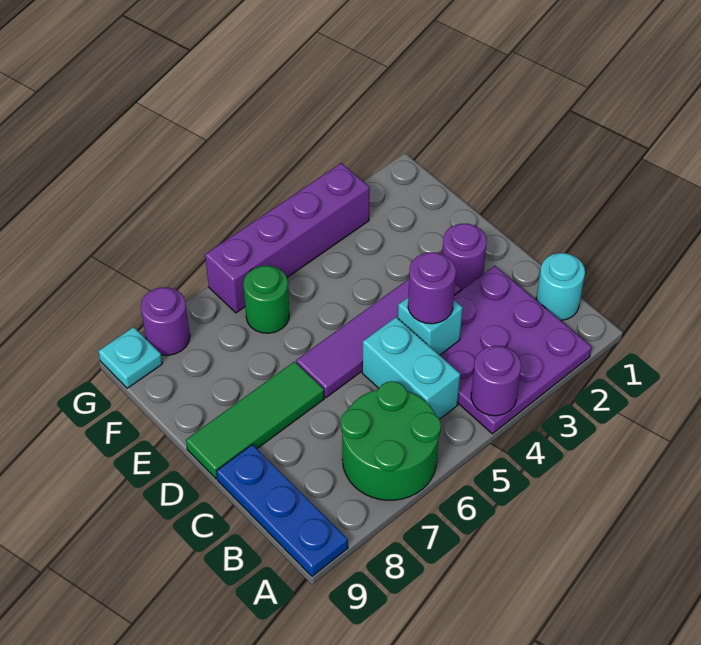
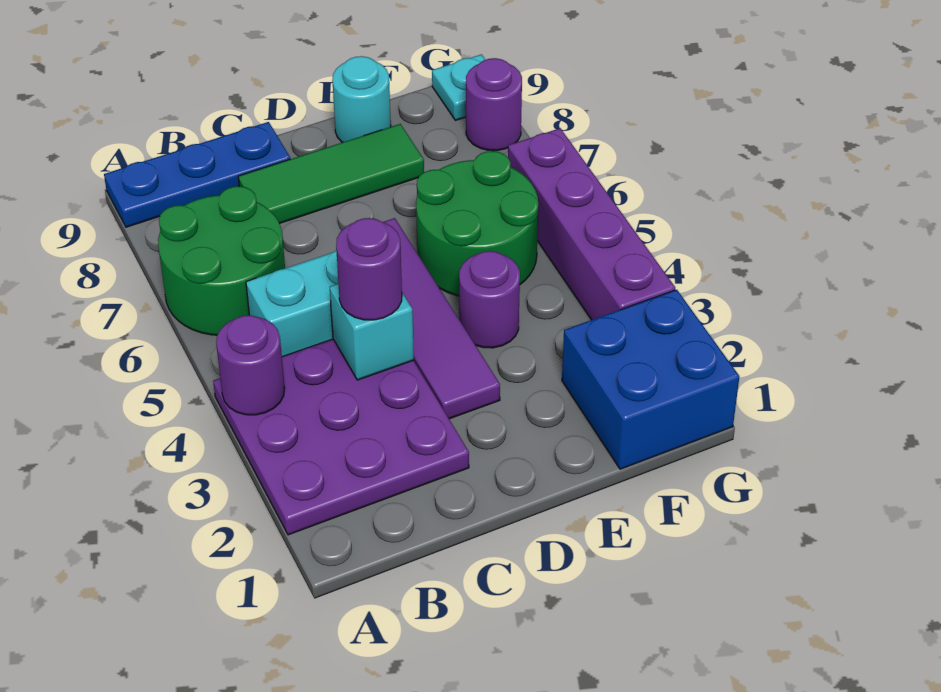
cyan round brick B1 level 1 -> cyan round brick E9 level 1
purple round brick D2 level 1 -> purple round brick E4 level 1
green tile D7:D9 level 1 -> green tile C8:E8 level 1
none -> blue brick F1:G2 level 1
green round brick F6 level 1 -> green round brick E5:F6 level 1

